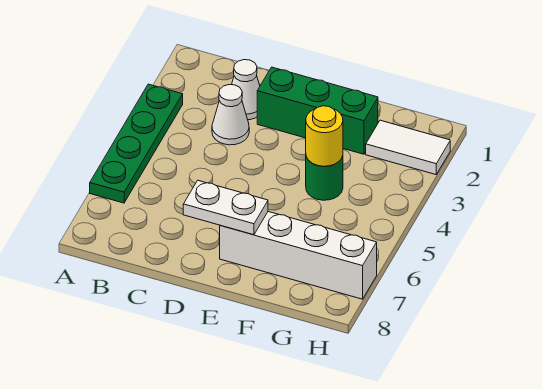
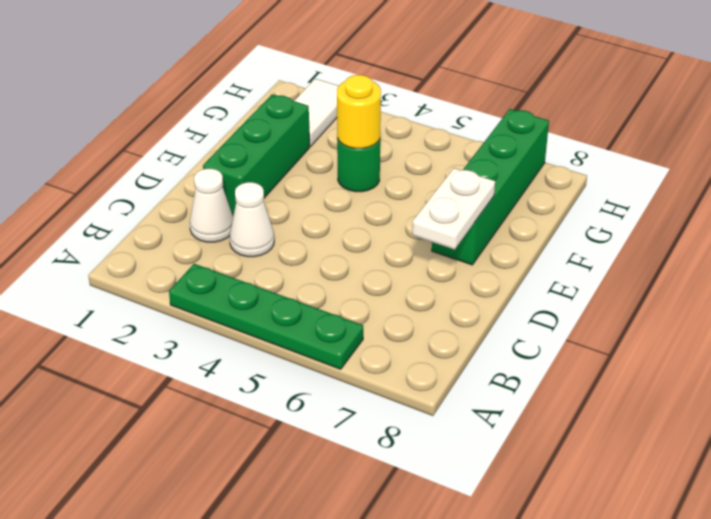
white brick E7:H7 level 1 -> green brick E7:H7 level 1

